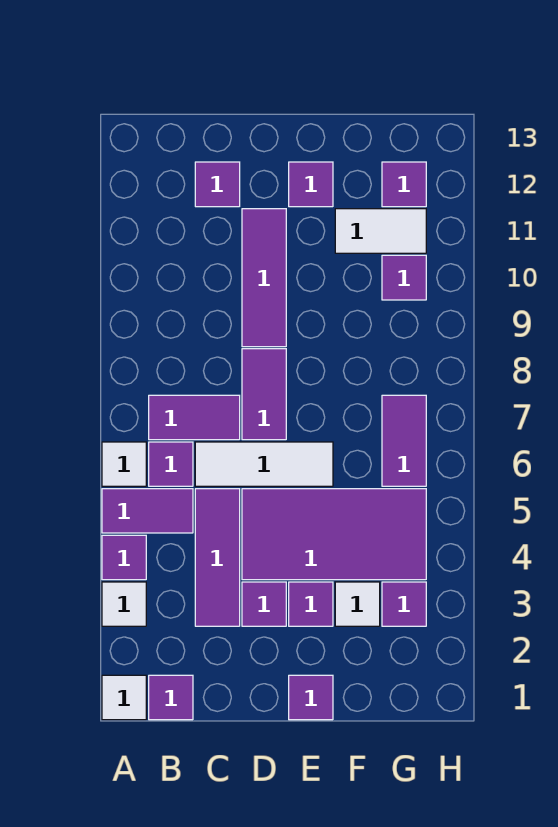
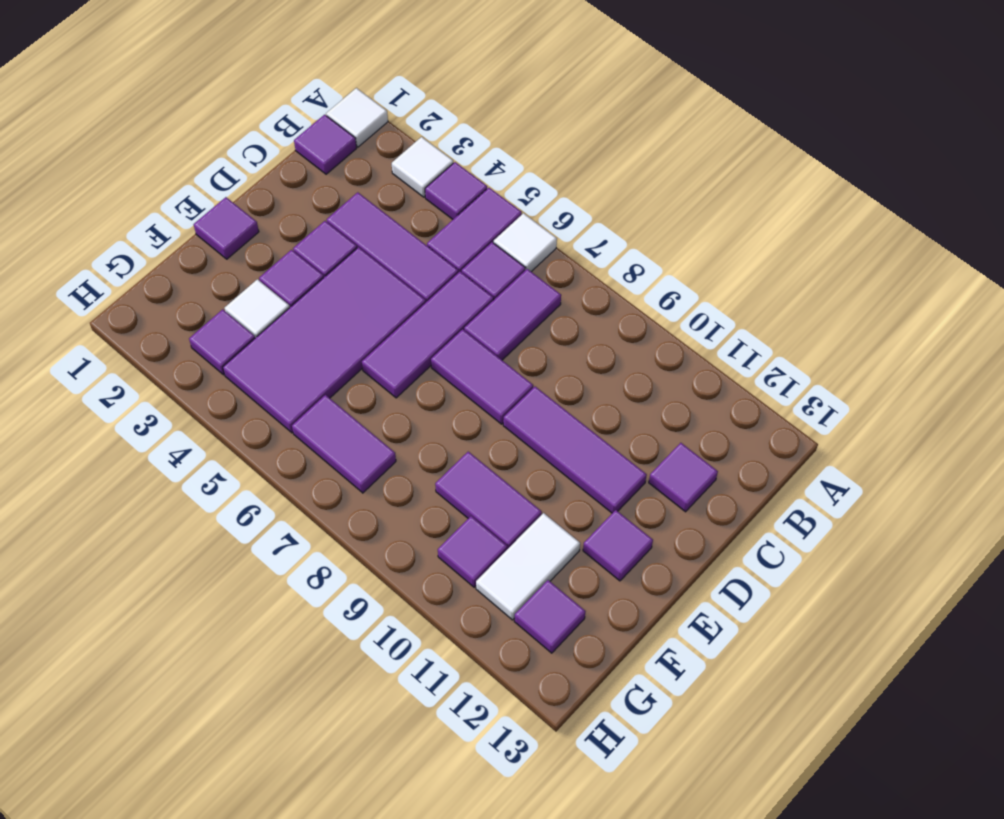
white tile C6:E6 level 1 -> purple tile C6:E6 level 1
none -> purple tile F9:F10 level 1

